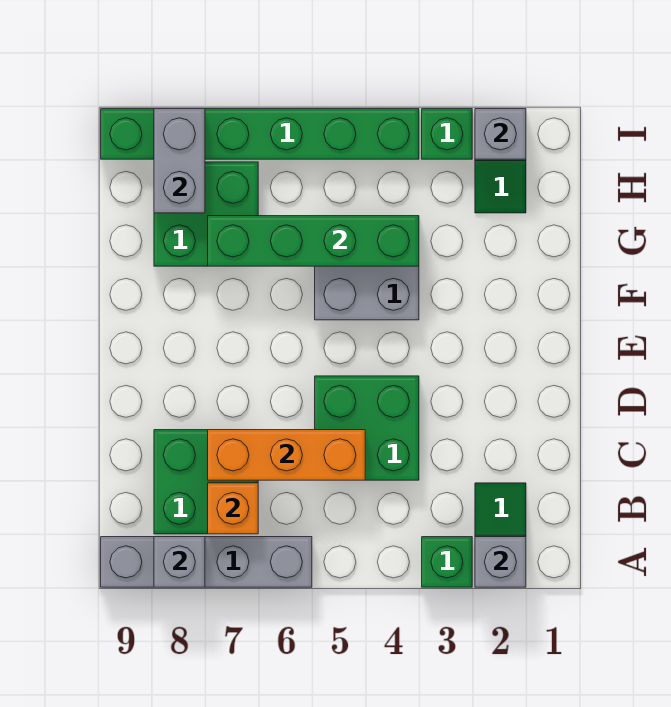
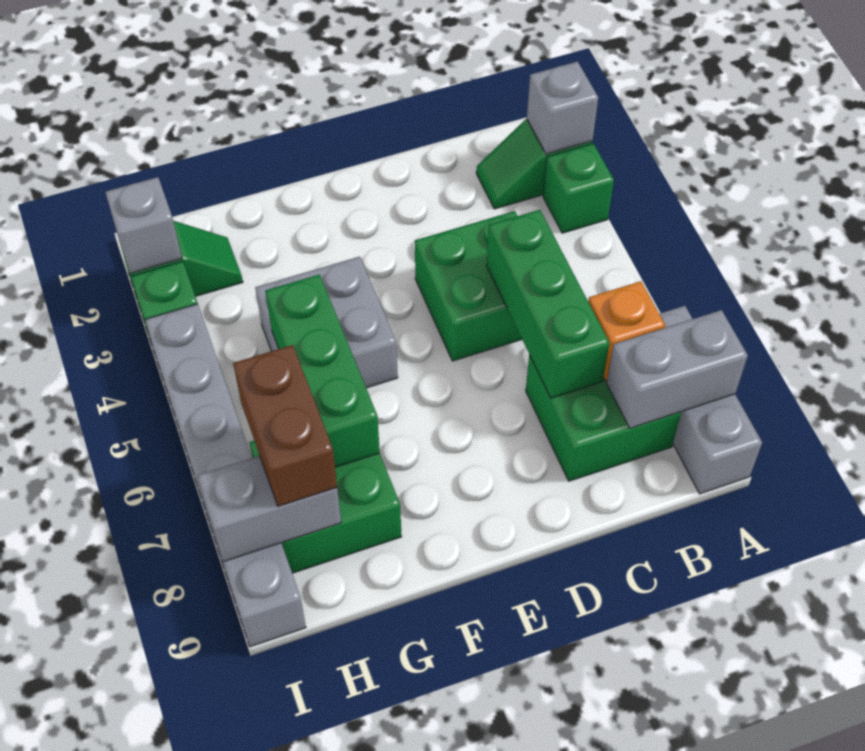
grey brick A6:A9 level 1 -> grey brick A7:A9 level 1
grey brick A8 level 2 -> grey brick A8:B8 level 2
orange brick C5:C7 level 2 -> green brick C5:C7 level 2
green brick G4:G7 level 2 -> green brick G5:G7 level 2
none -> brown brick H7:H8 level 3
green brick I4:I9 level 1 -> grey brick I4:I9 level 1

